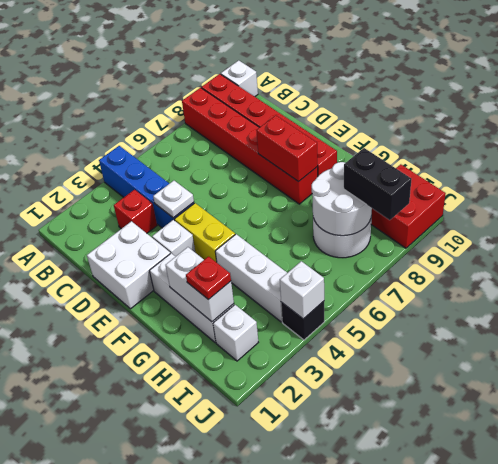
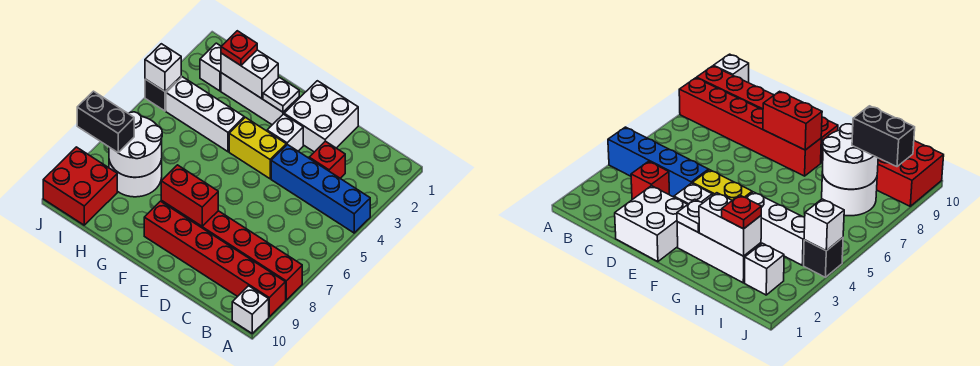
white plate D4 level 2 -> white plate F2 level 2

